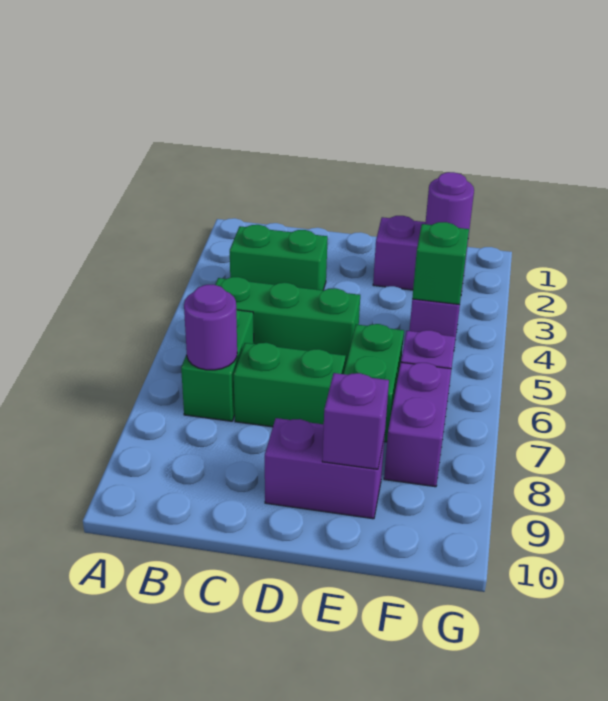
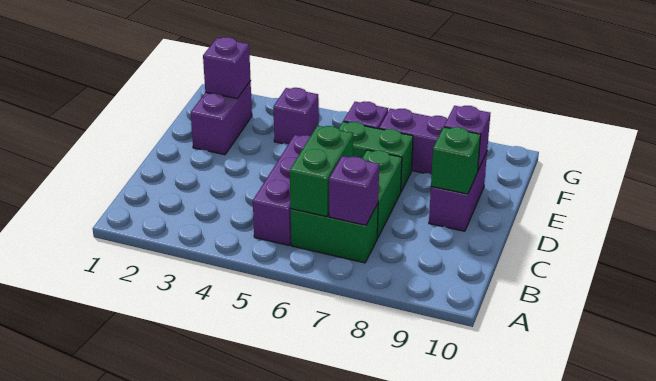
green brick B3:C3 level 1 -> green brick B6:C6 level 2
green brick B5:D5 level 1 -> purple brick B5:D5 level 1
purple round brick B7 level 2 -> purple brick B7 level 2
purple round brick F2 level 2 -> purple brick F2 level 2
green brick F4 level 2 -> green brick D9 level 2

